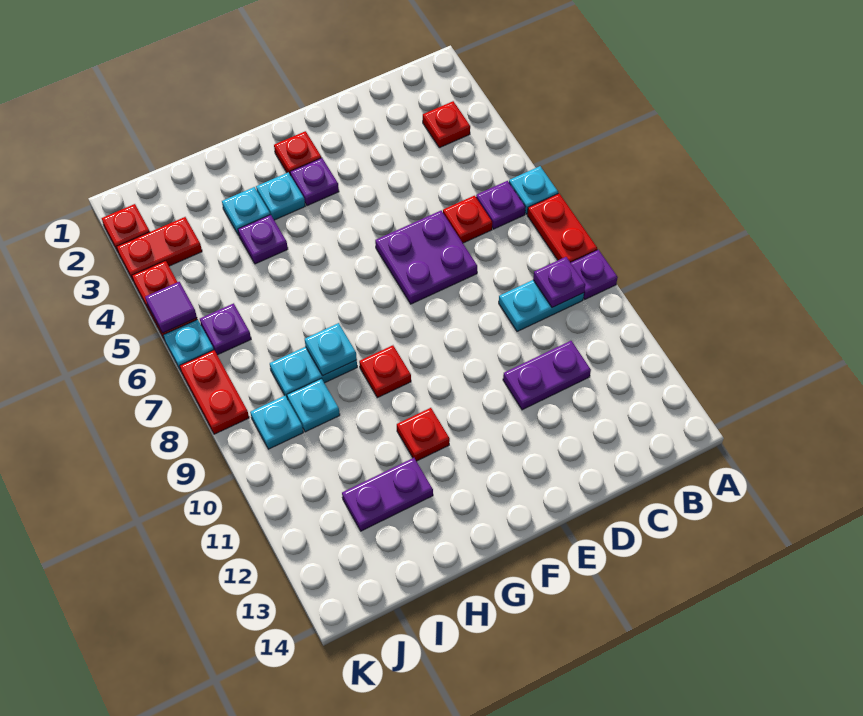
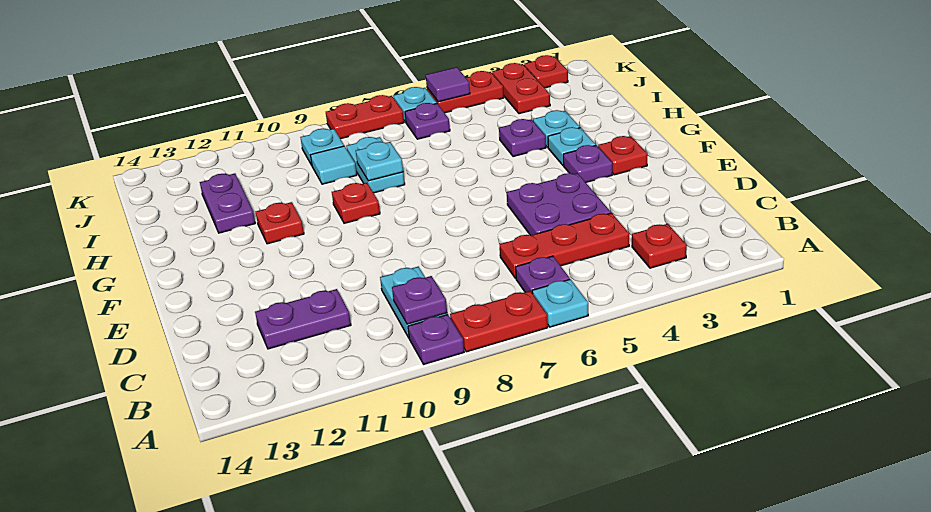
red plate C6 level 1 -> red plate C4:C6 level 1
purple plate C11:D11 level 1 -> purple plate C11:C12 level 1
purple plate D6:E7 level 1 -> purple plate D4:E5 level 1
cyan plate I9 level 1 -> cyan tile I9 level 1

